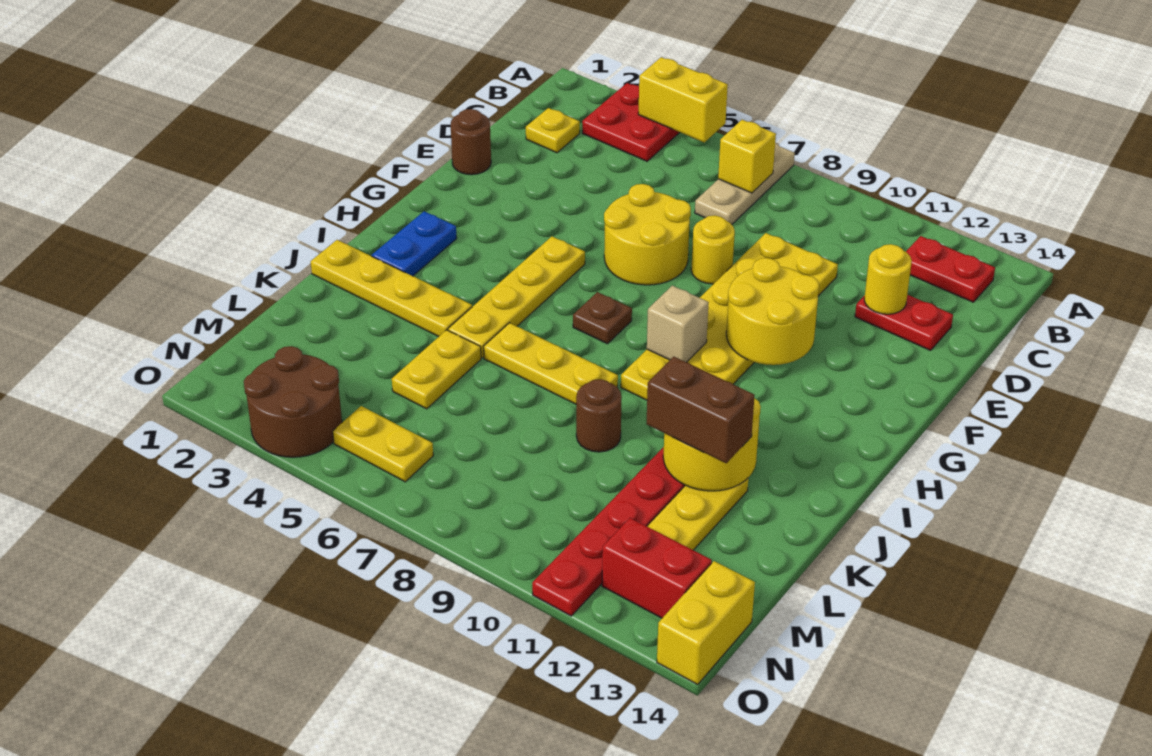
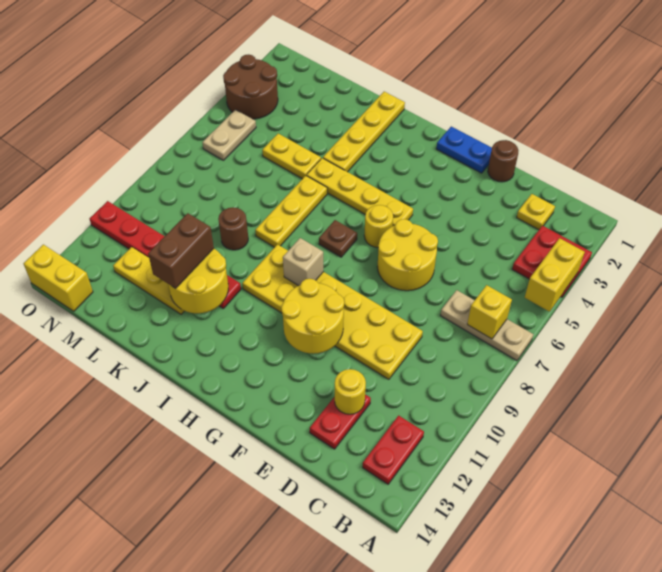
yellow round brick E8 level 1 -> yellow round brick G6 level 1
blue plate H2:I2 level 1 -> blue plate F1:G1 level 1
yellow plate N5:N6 level 1 -> tan plate N5:N6 level 1
red brick N12:N13 level 1 -> none

